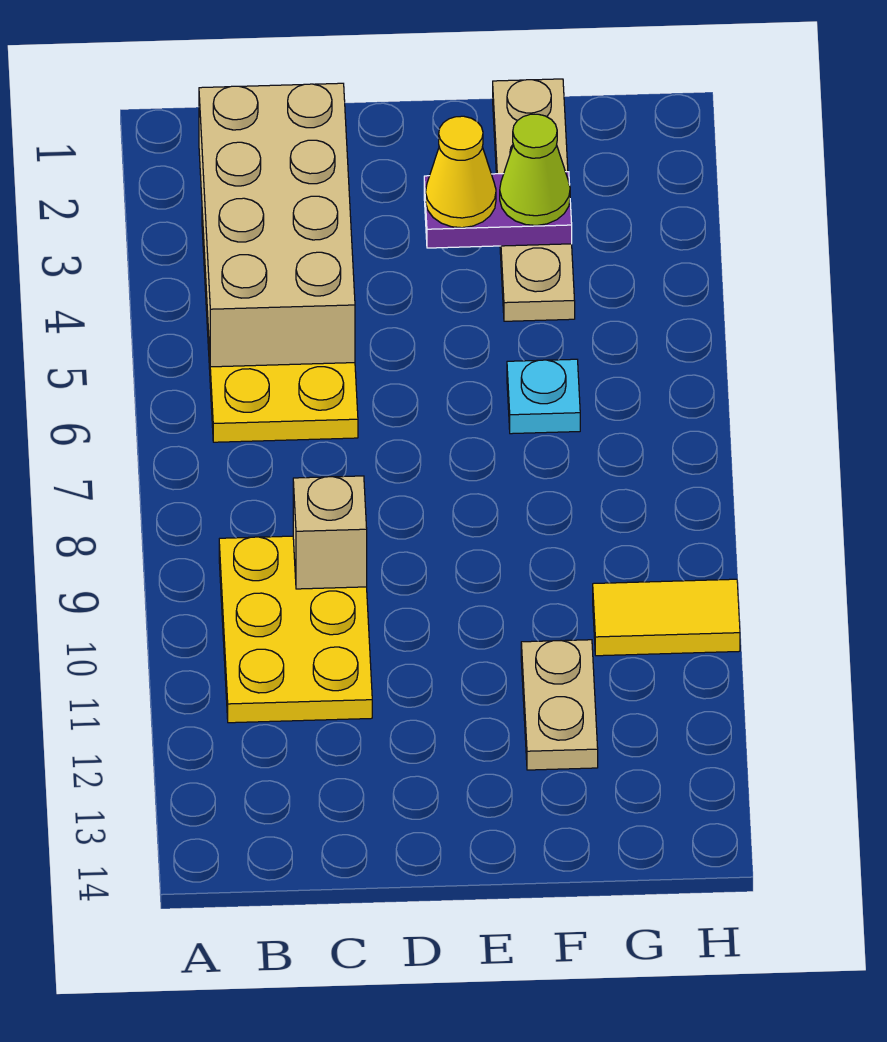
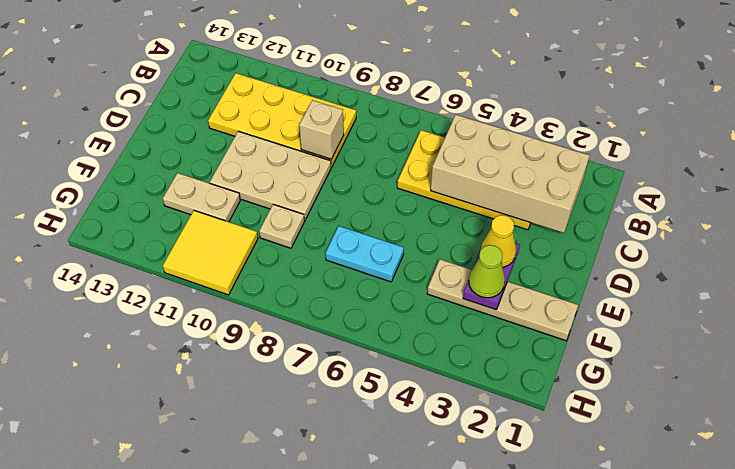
yellow plate B9:C11 level 1 -> yellow plate B9:C12 level 1
none -> tan plate D9:E11 level 1
cyan plate F6 level 1 -> cyan plate F6:F7 level 1
none -> tan plate F9 level 1
yellow tile G10:H10 level 1 -> yellow tile G10:H11 level 1

